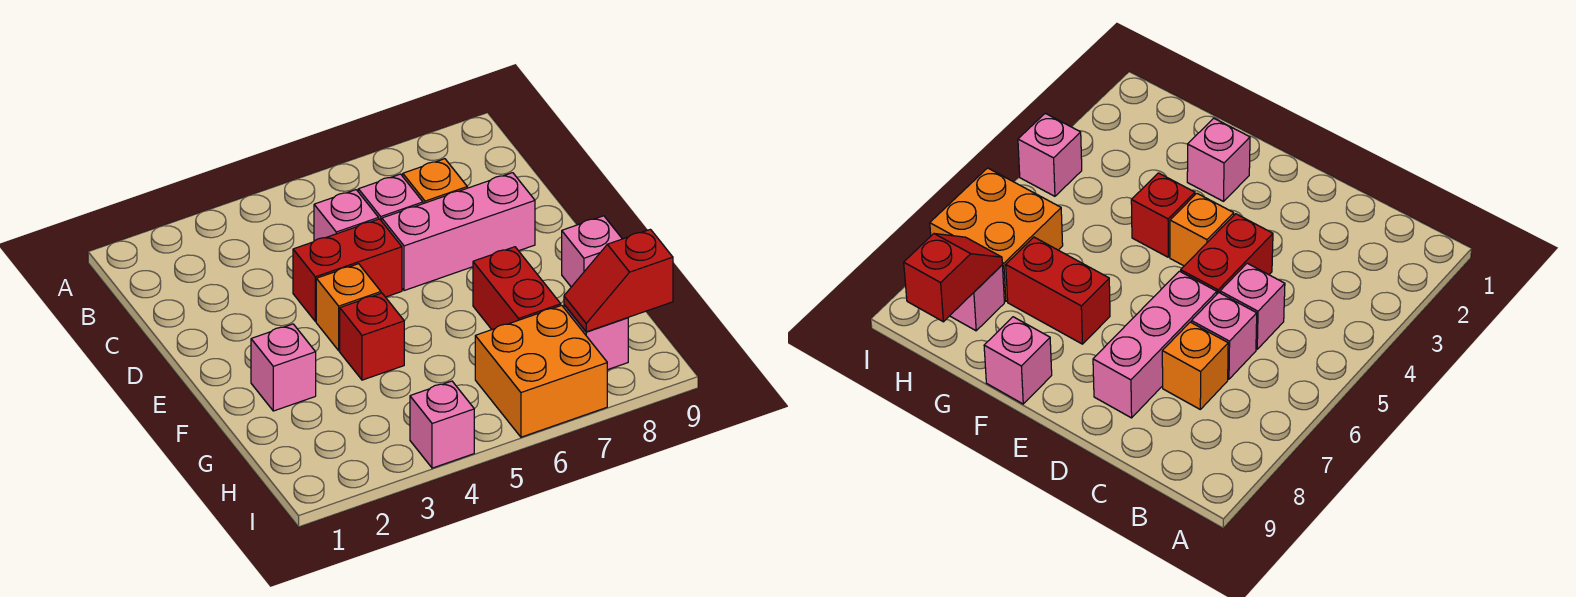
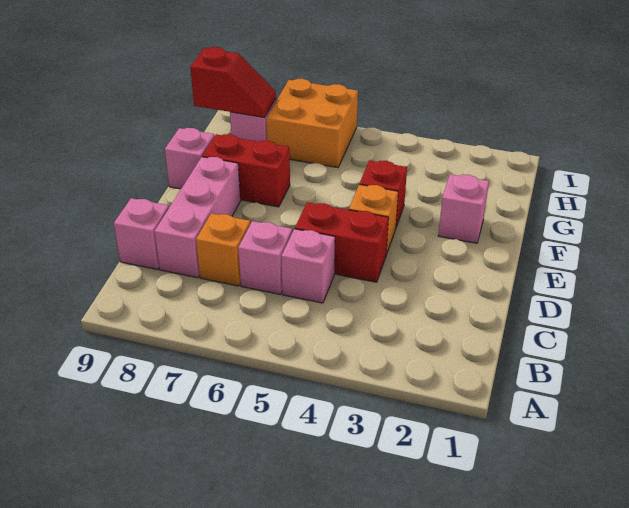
pink brick D6:D8 level 1 -> pink brick C8:E8 level 1
red brick F7:G7 level 1 -> red brick F7:F8 level 1
pink brick I4 level 1 -> pink brick C9 level 1

